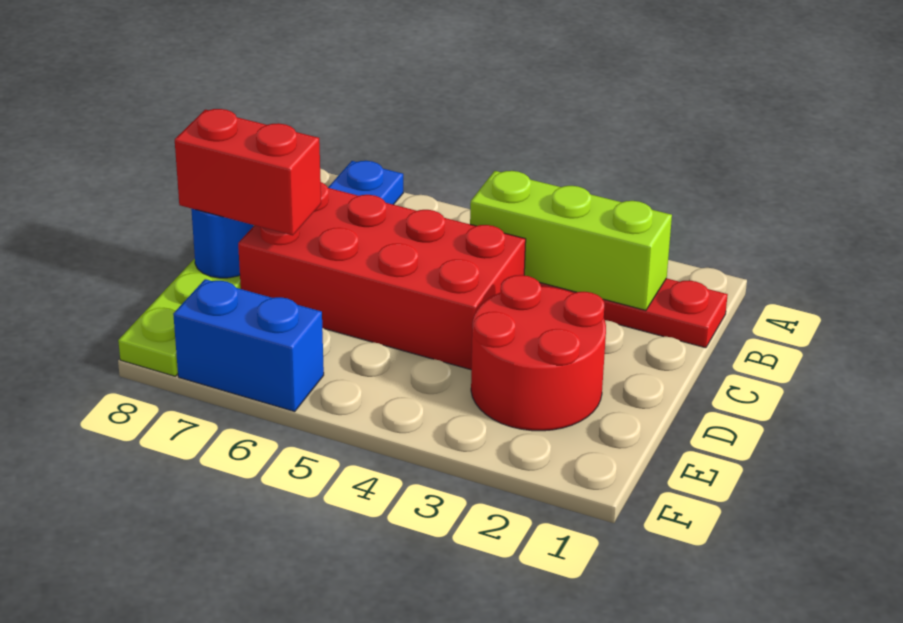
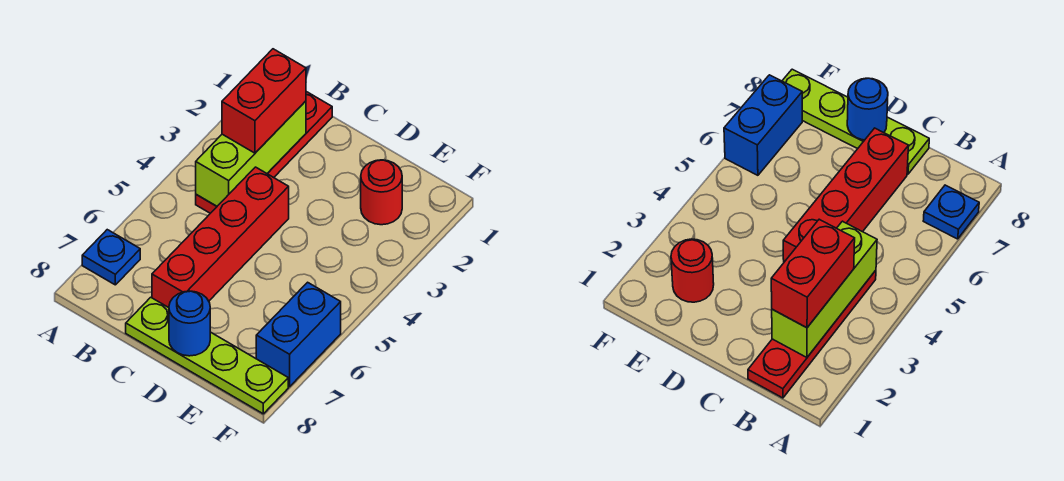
red brick C4:D7 level 1 -> red brick C4:C7 level 1
red round brick D2:E3 level 1 -> red round brick E2 level 1
red brick D7:D8 level 3 -> red brick B2:B3 level 3

